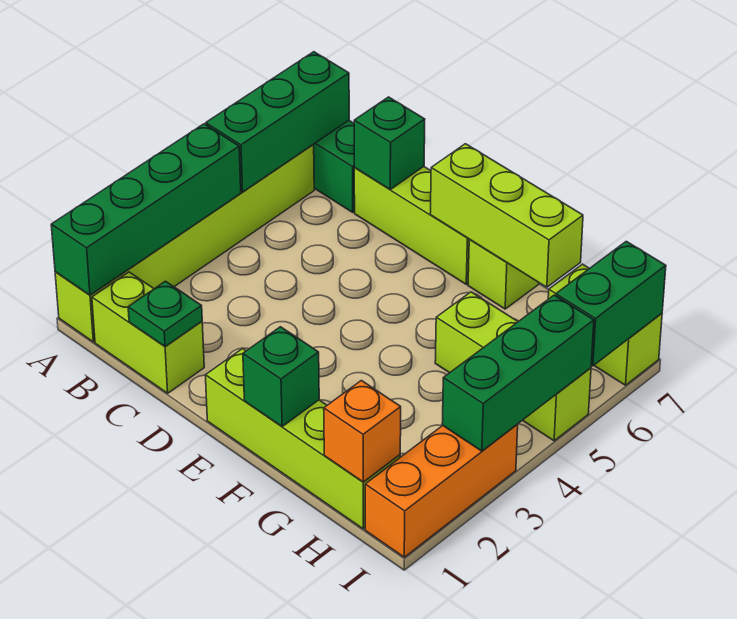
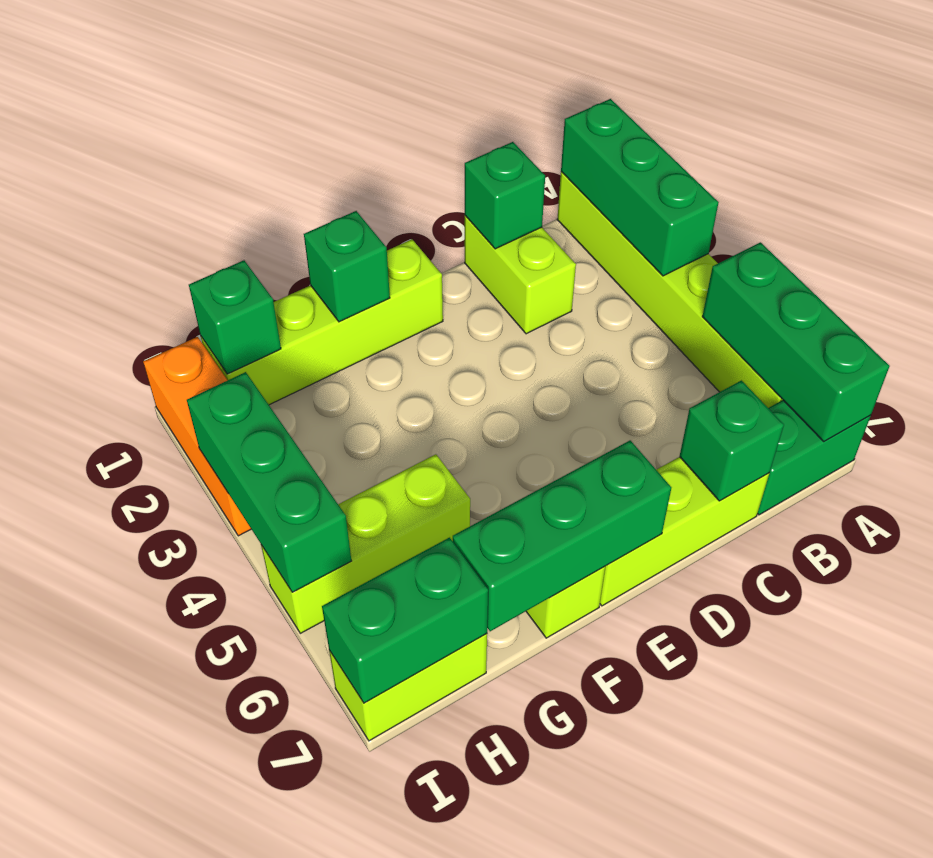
green brick A1:A4 level 2 -> green brick A1:A3 level 2
lime brick B1:C1 level 1 -> lime brick C1:C2 level 1
green plate C1 level 2 -> green brick C1 level 2
lime brick E7:G7 level 2 -> green brick E7:G7 level 2
orange brick H1 level 2 -> green brick H1 level 2
green brick I6:I7 level 2 -> green brick H7:I7 level 2

